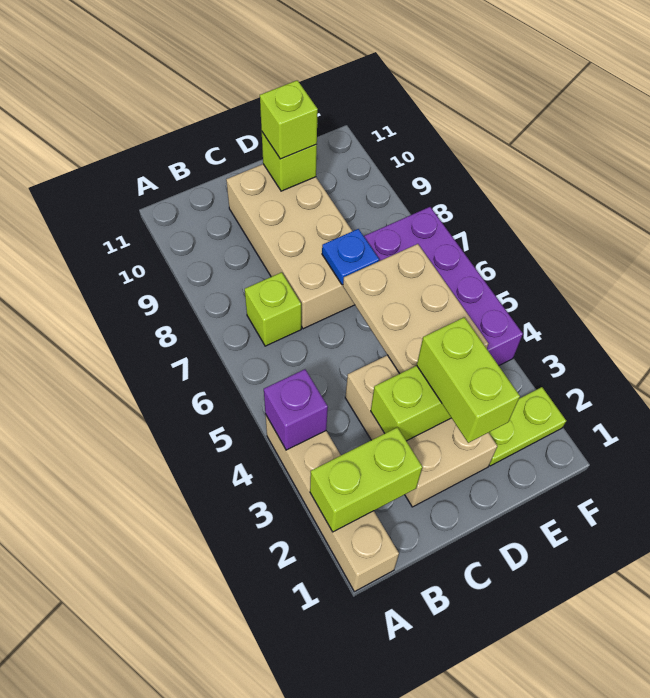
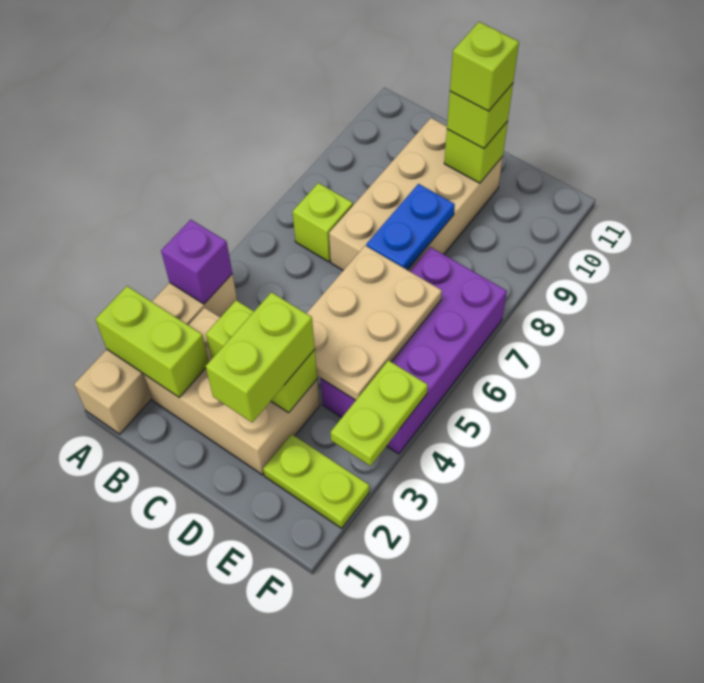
tan brick C2:D4 level 1 -> tan brick B2:D3 level 1
blue plate D7 level 2 -> blue plate D7:D8 level 2
none -> lime brick D10 level 4
none -> lime plate F3:F4 level 2

